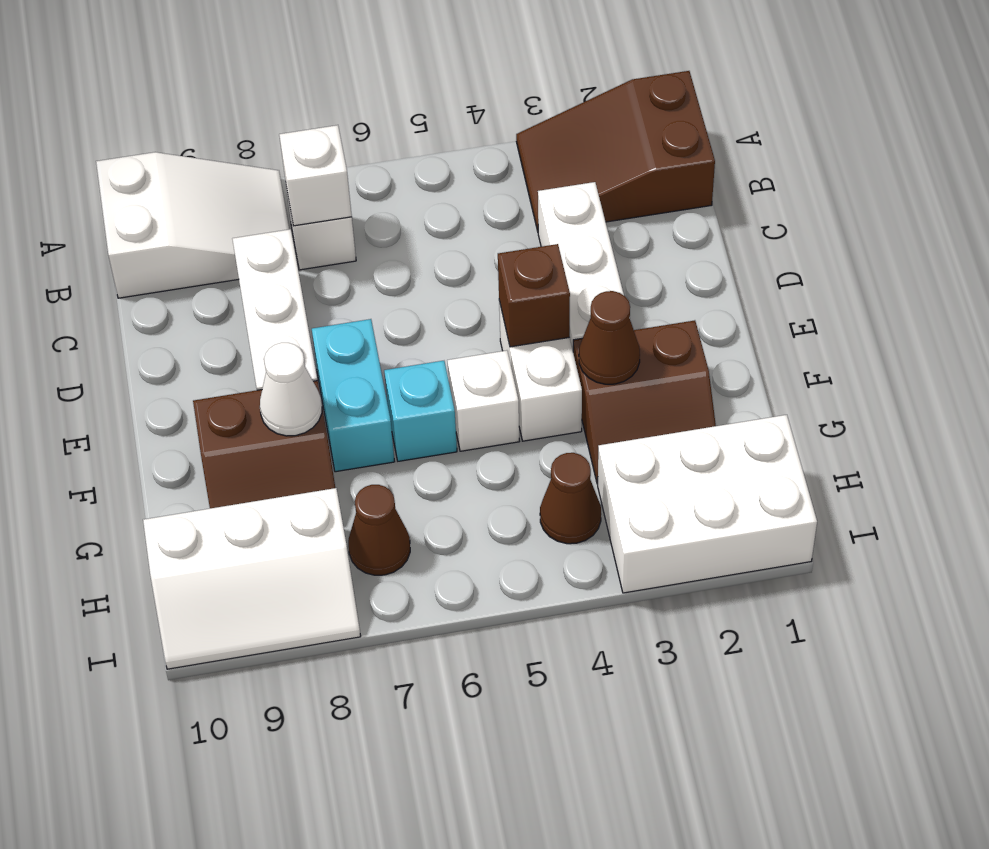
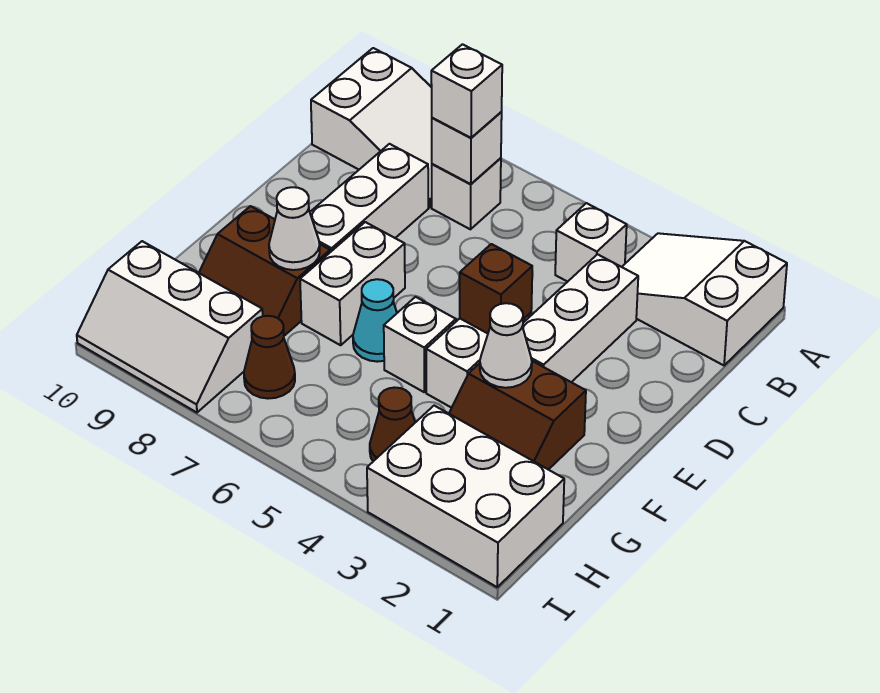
brown slope A1:B3 level 1 top 1 -> white slope A1:B3 level 1 top 1
none -> white brick B4 level 1
none -> white brick B7 level 3
cyan brick E7:F7 level 1 -> white brick E7:F7 level 1
brown cone F3 level 2 -> white cone F3 level 2
cyan brick F6 level 1 -> cyan cone F6 level 1

